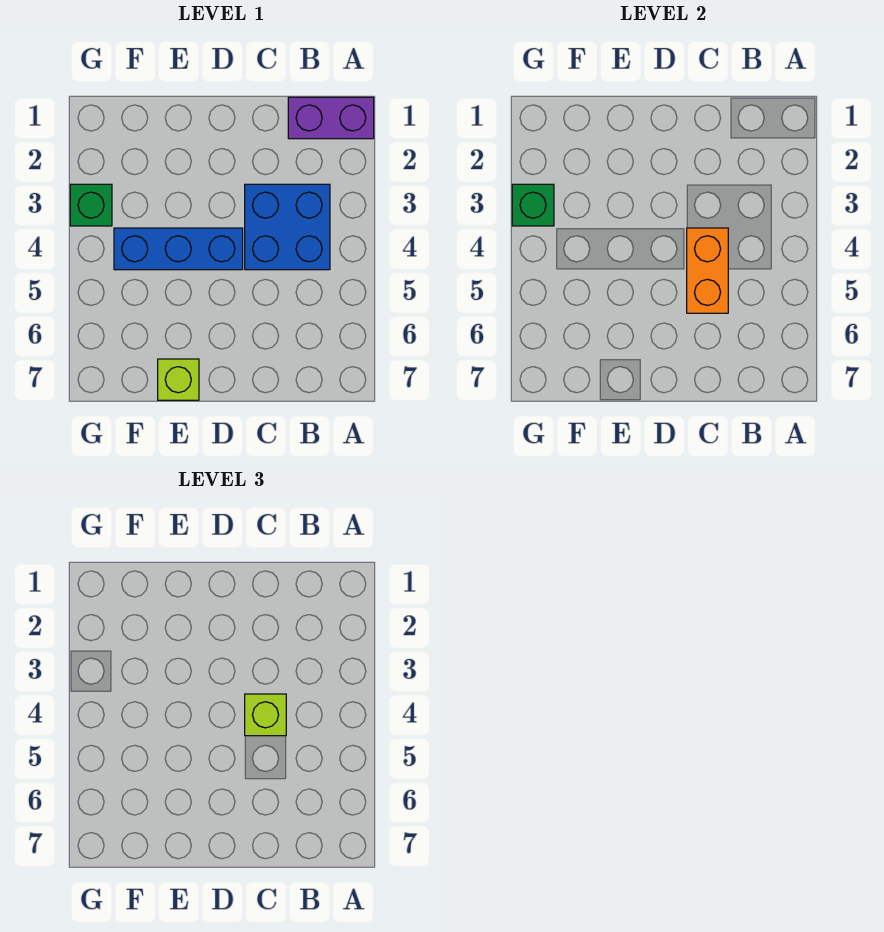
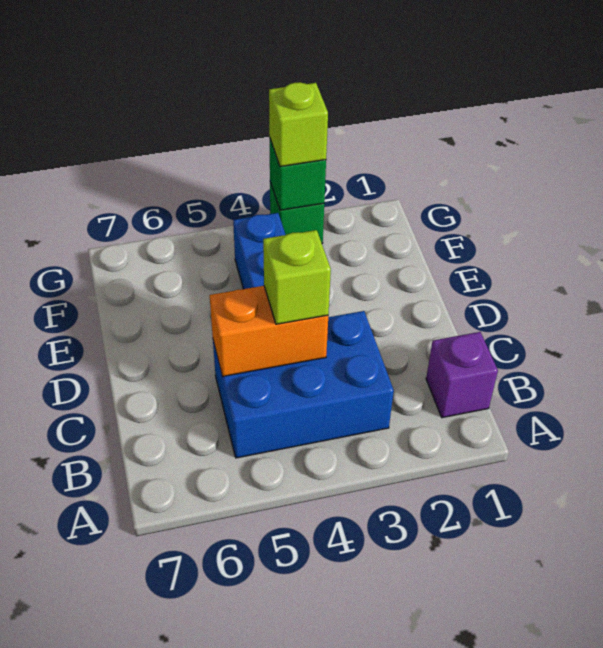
purple brick A1:B1 level 1 -> purple brick B1 level 1
blue brick B3:C4 level 1 -> blue brick B3:C5 level 1
lime brick E7 level 1 -> lime brick G3 level 3

